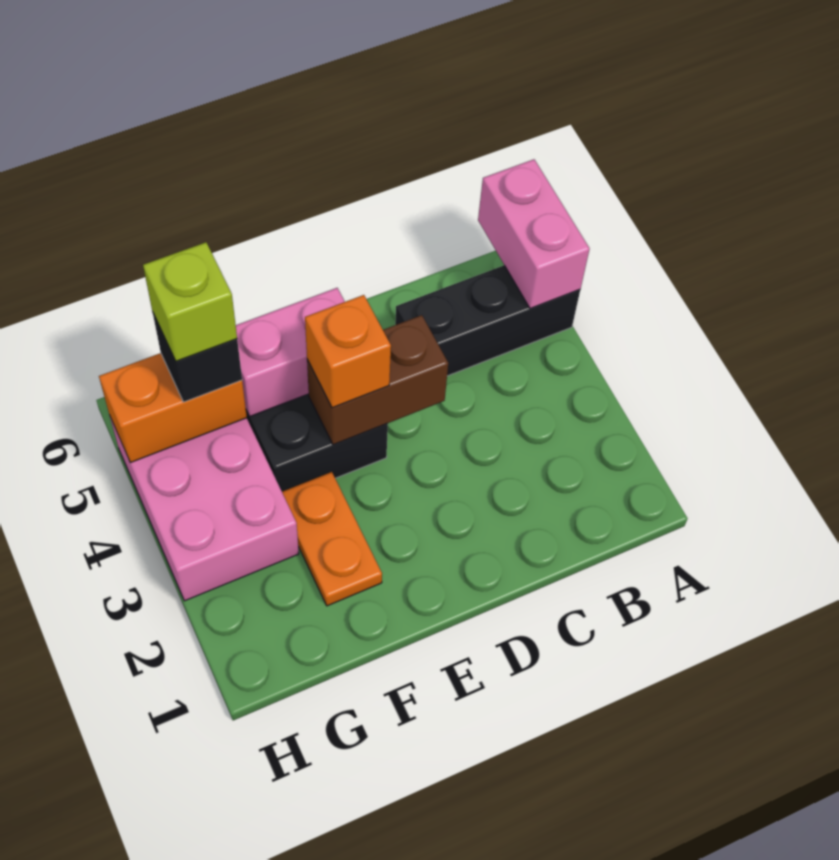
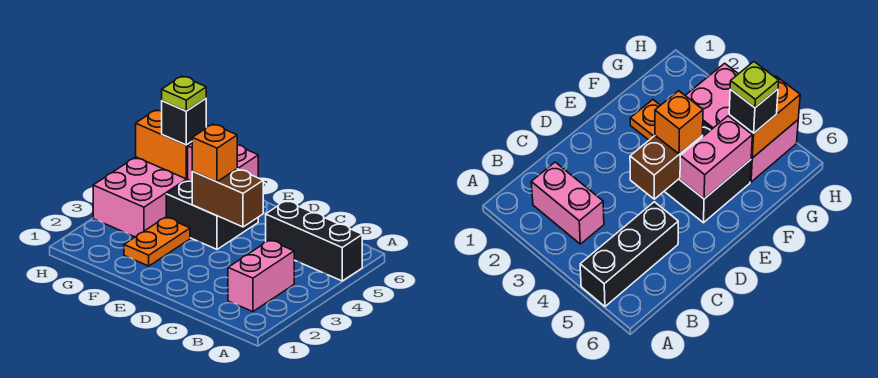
pink brick A5:A6 level 2 -> pink brick B2:B3 level 1
lime brick G5 level 4 -> lime plate G5 level 4

